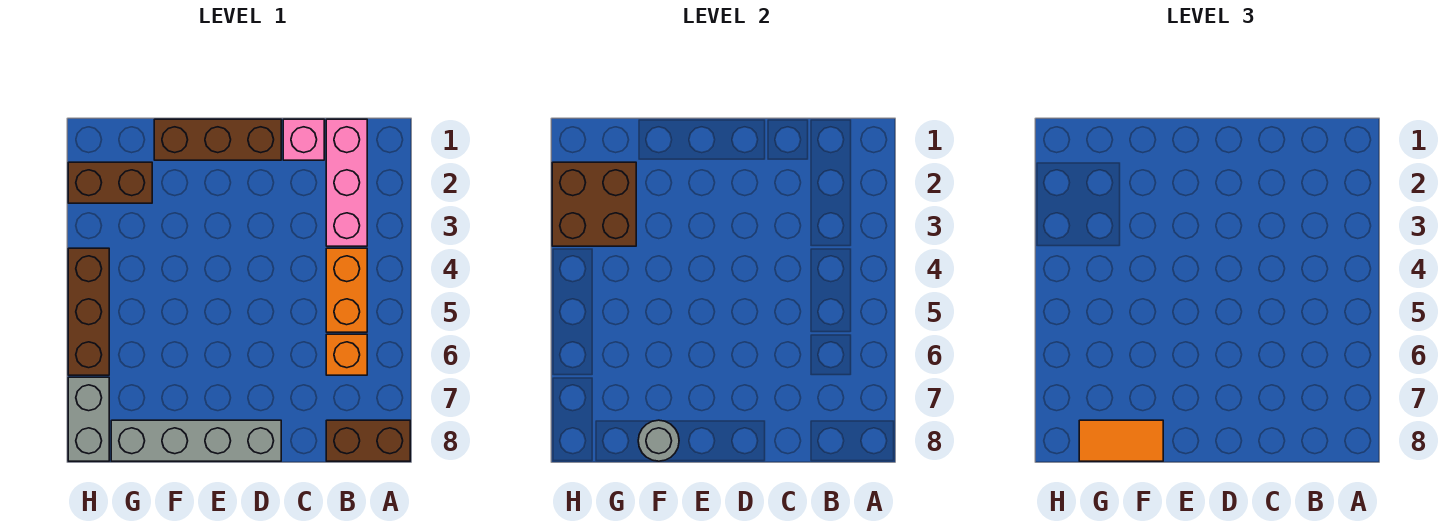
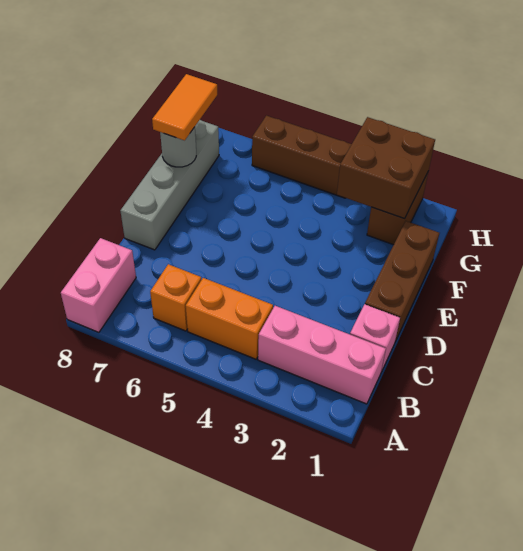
brown brick A8:B8 level 1 -> pink brick A8:B8 level 1
grey brick H7:H8 level 1 -> none

